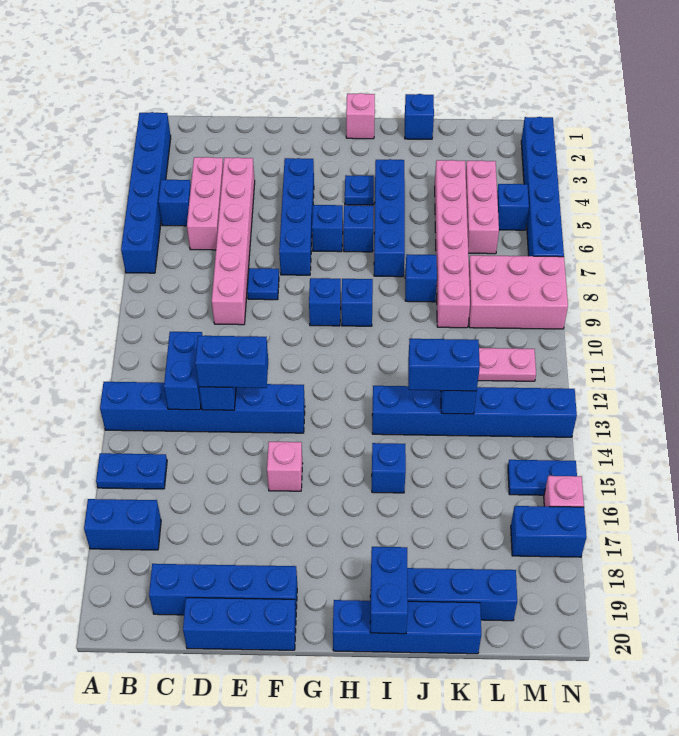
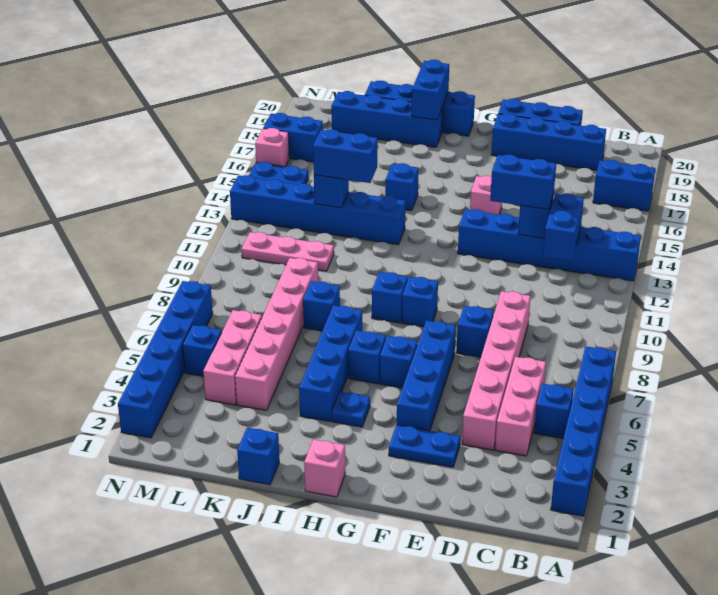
blue plate A15:B15 level 1 -> blue plate E3:F3 level 1
blue plate E8 level 1 -> blue brick E8 level 1
pink brick L8:N9 level 1 -> none

